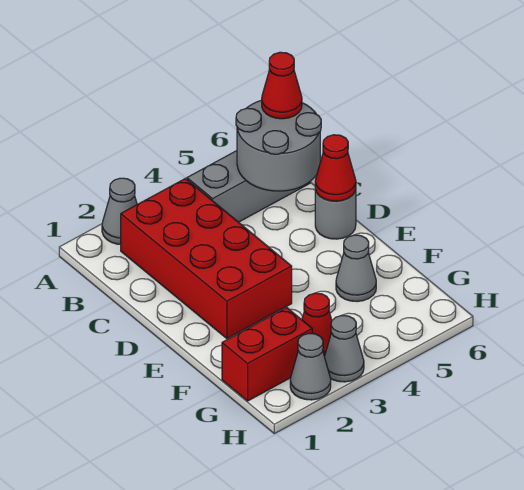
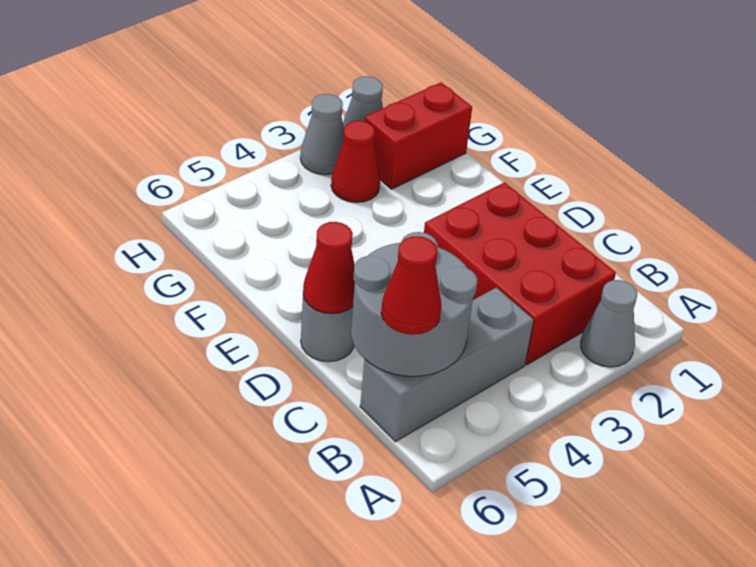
red brick B2:E3 level 1 -> red brick B2:D3 level 1
grey cone F5 level 1 -> none

